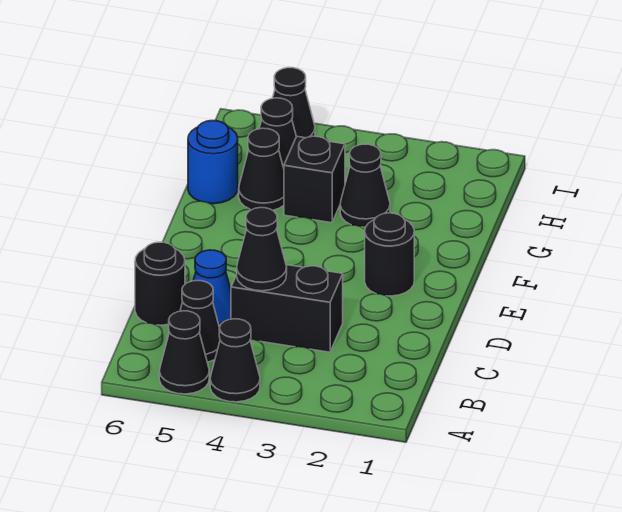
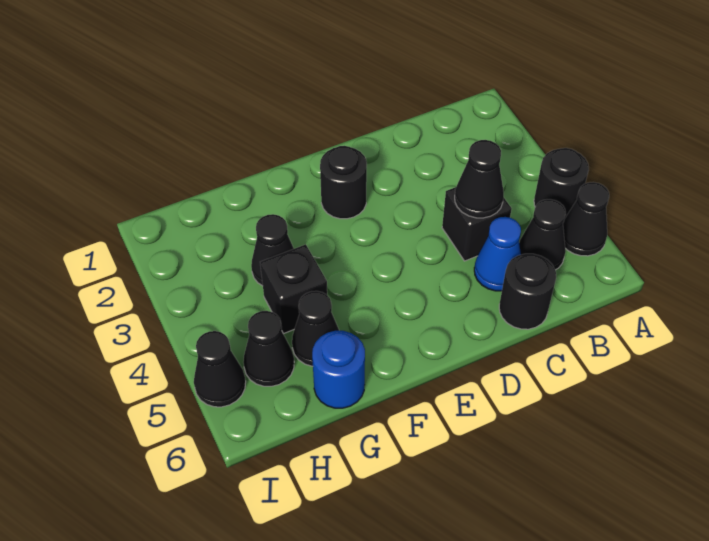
black cone A4 level 1 -> black round brick A4 level 1
black brick C3:C4 level 1 -> black brick C4 level 1

